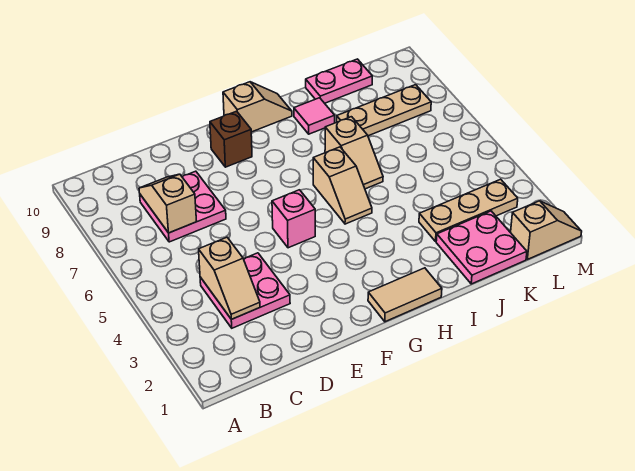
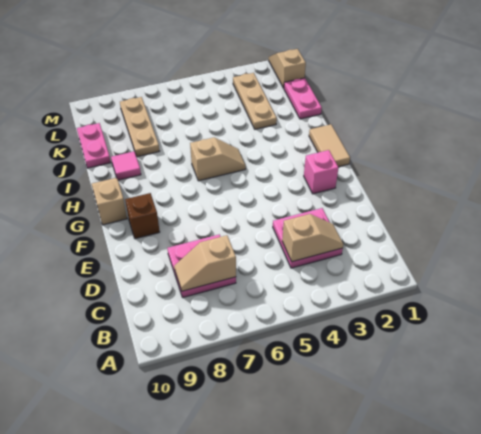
pink brick F5 level 1 -> pink brick F2 level 1
tan slope I6:I7 level 1 top 7 -> none
pink plate J1:K2 level 1 -> pink plate J1:K1 level 1

